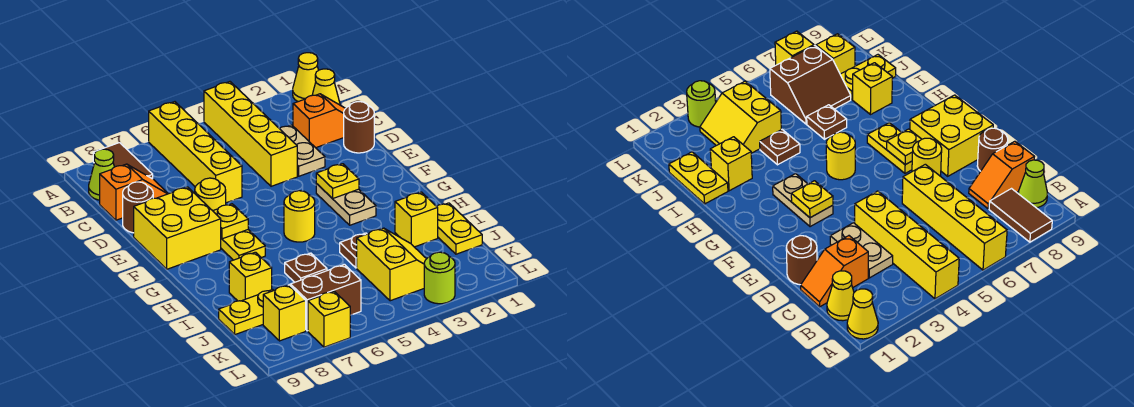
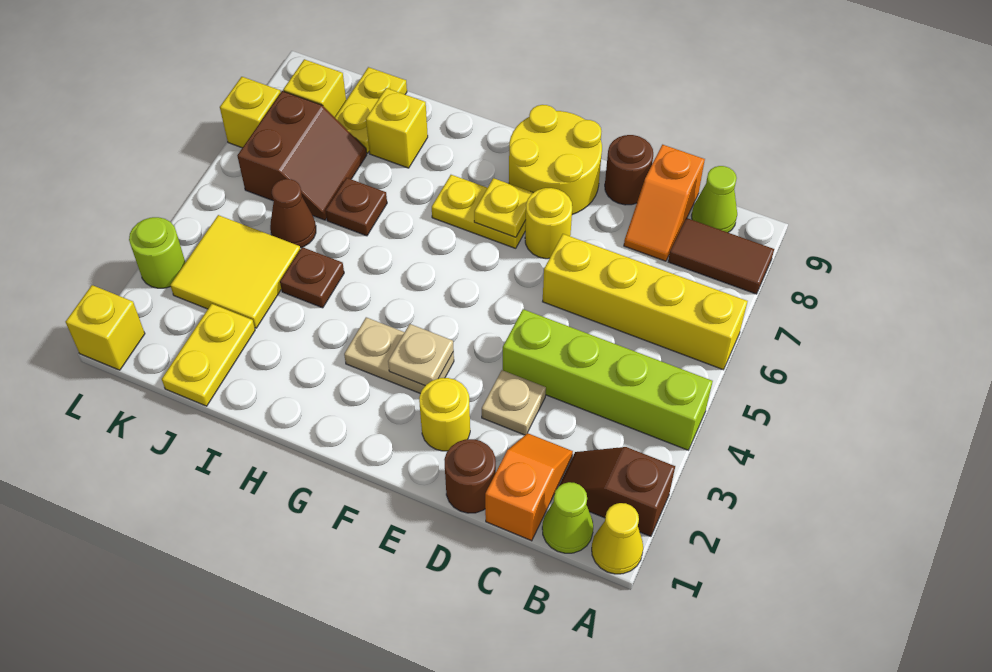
none -> brown slope A2:B2 level 1 top A
yellow brick A4:D4 level 1 -> lime brick A4:D4 level 1
yellow cone B1 level 1 -> lime cone B1 level 1
orange slope C1:C2 level 1 top 2 -> orange slope C1:C2 level 1 top 1
tan plate C3:D3 level 1 -> tan plate D3 level 1
yellow brick E8:F9 level 1 -> yellow round brick E8:F9 level 1
yellow plate F3 level 2 -> tan plate F3 level 2
yellow round brick G5 level 1 -> yellow round brick E2 level 1
yellow plate I1:J1 level 1 -> yellow plate J1:J2 level 1
yellow brick I2 level 1 -> yellow brick L1 level 1
yellow slope J3:K4 level 1 top 4 -> yellow tile J3:K4 level 1
none -> brown cone J5 level 1

